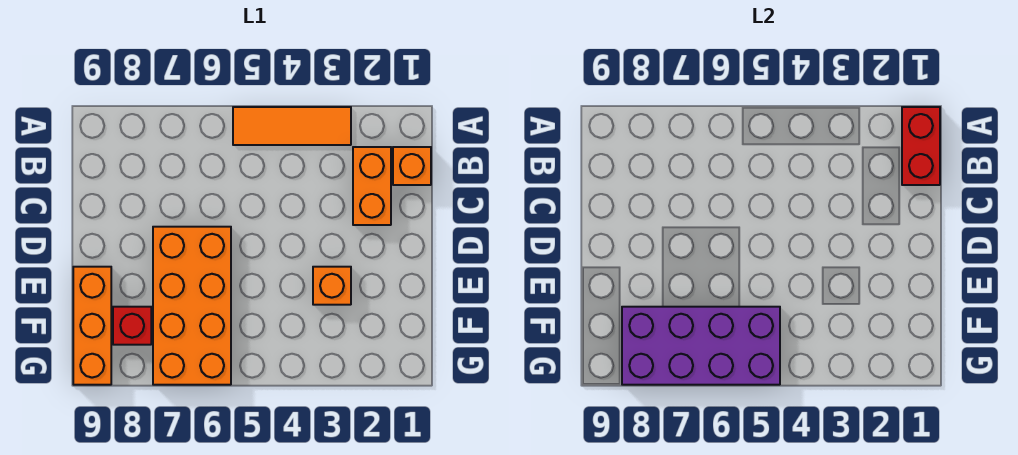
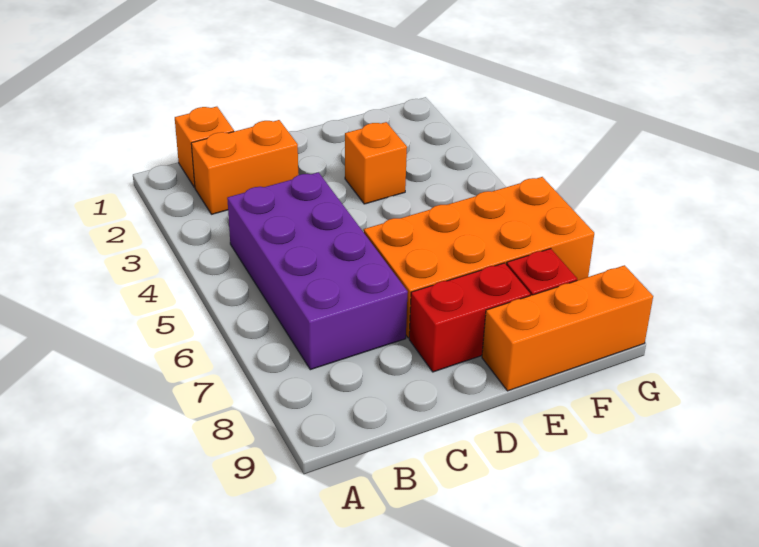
red brick A1:B1 level 2 -> red brick D8:E8 level 1
orange tile A3:A5 level 1 -> none
purple brick F5:G8 level 2 -> purple brick B4:C7 level 1

